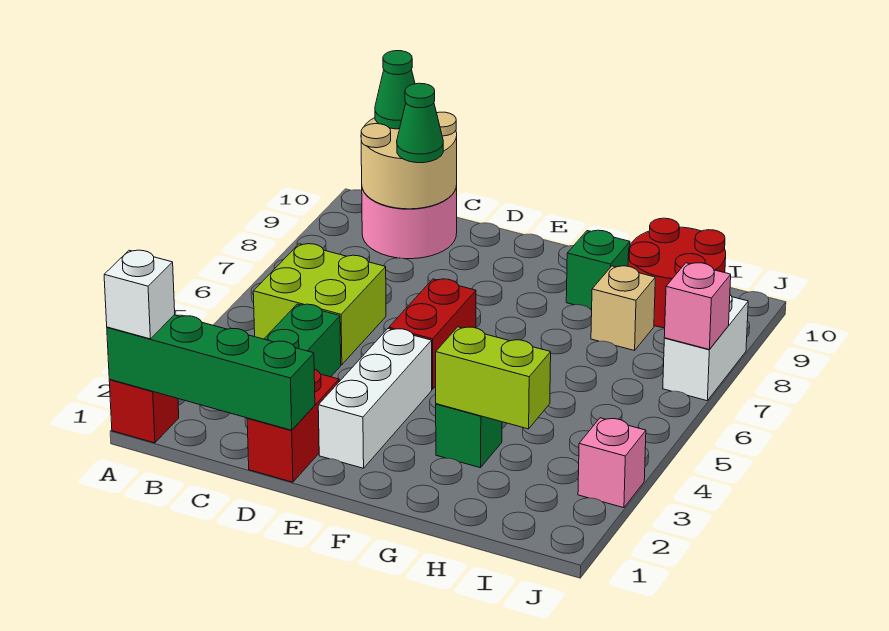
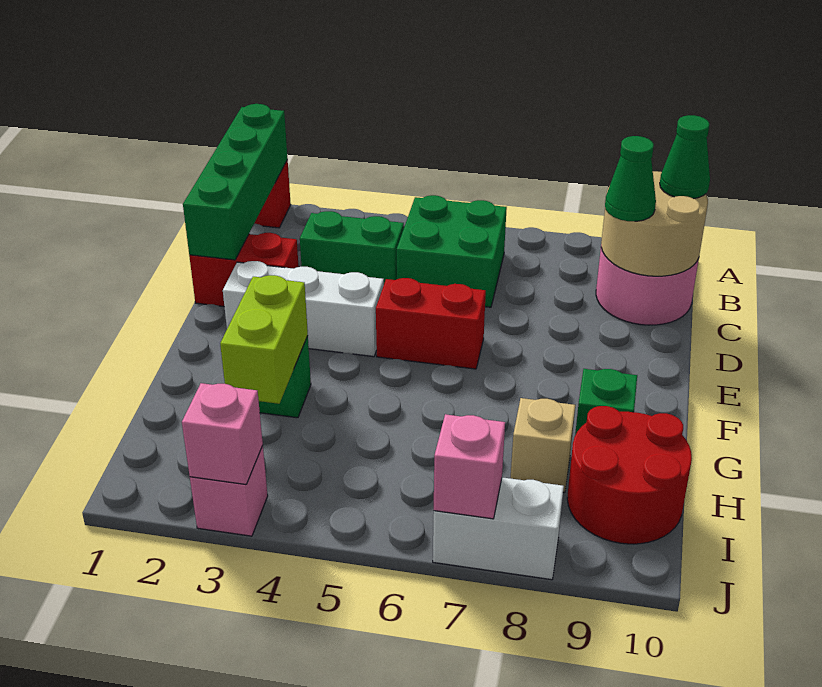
white brick A1 level 3 -> none
lime brick B5:C6 level 1 -> green brick B5:C6 level 1
none -> pink brick J3 level 2

